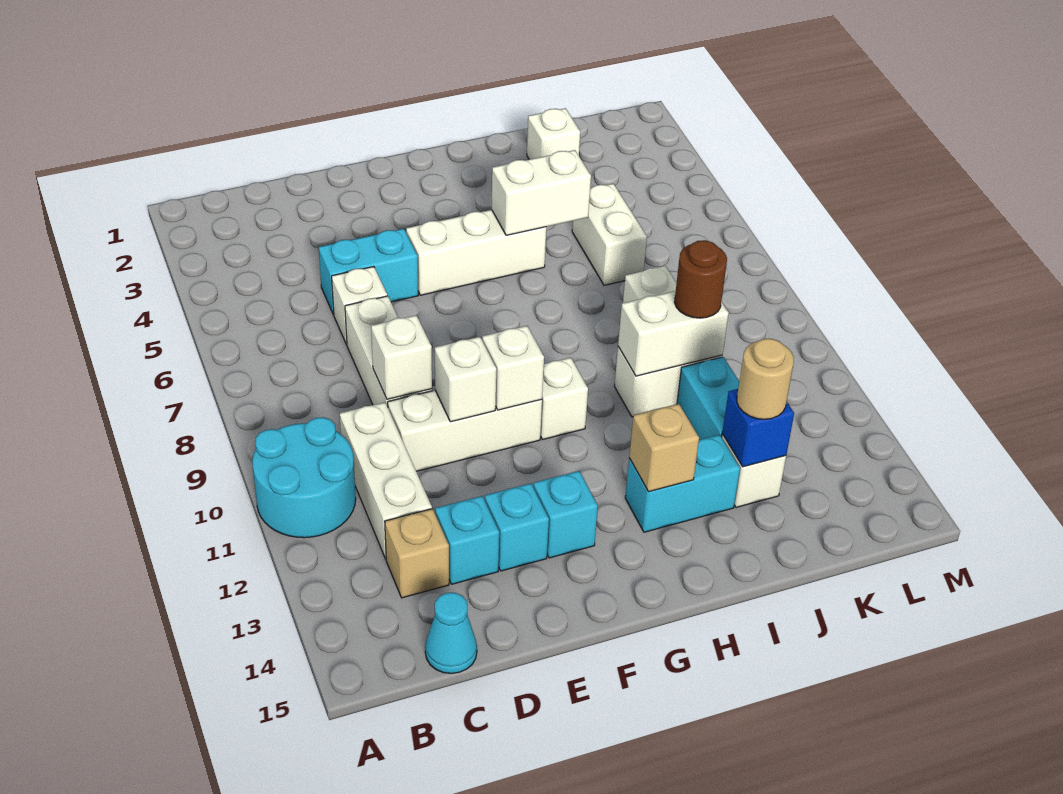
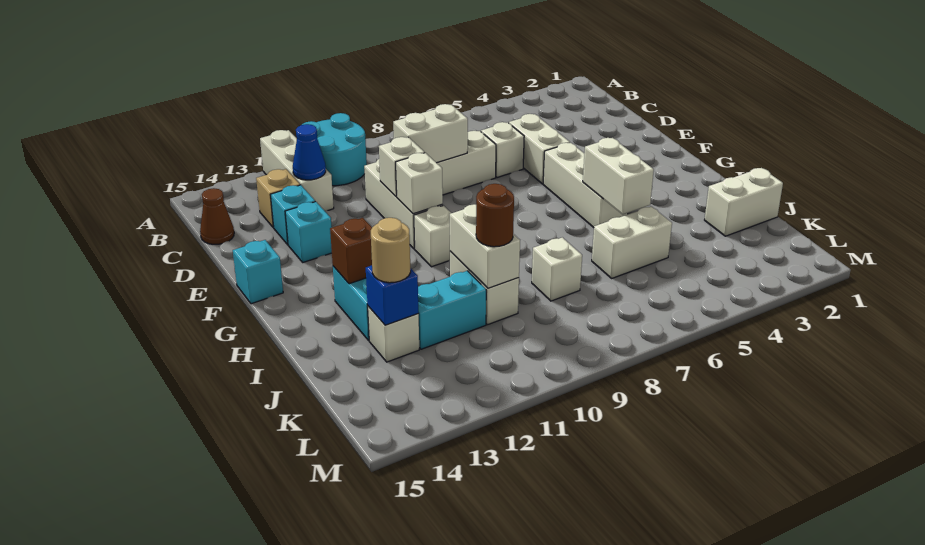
white brick C10:C12 level 1 -> white brick A12:C12 level 1
none -> blue cone C12 level 2
cyan cone C15 level 1 -> brown cone C15 level 1
cyan brick D5:E5 level 1 -> white brick D5:E5 level 1
white brick D9 level 2 -> white brick D8:D9 level 2
cyan brick F13 level 1 -> cyan brick F15 level 1
tan brick H13 level 2 -> brown brick H13 level 2
white brick J2 level 1 -> white brick J1:J2 level 1

